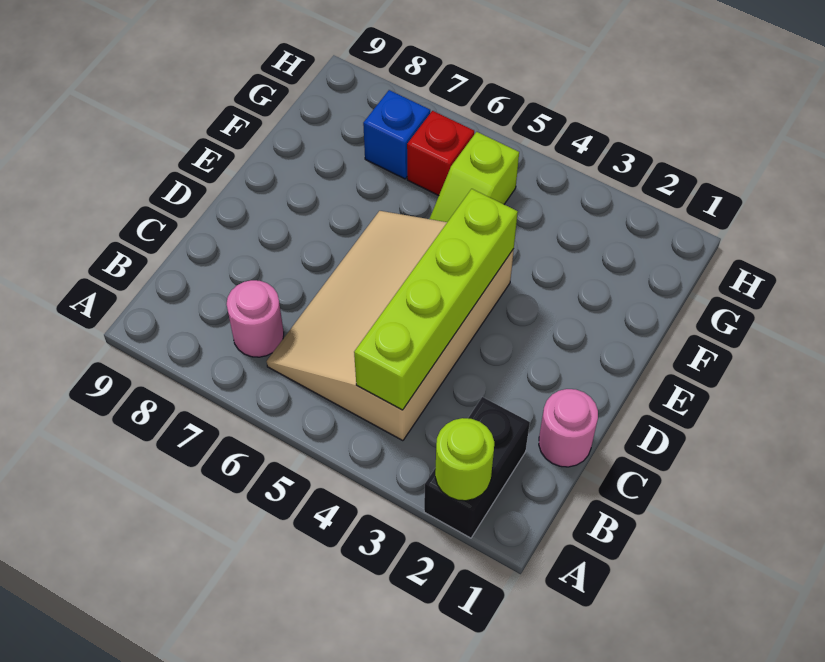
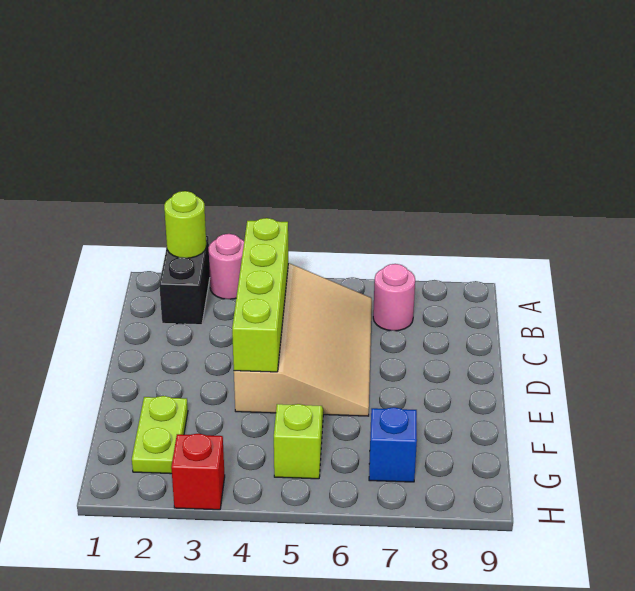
pink round brick C1 level 1 -> pink round brick A3 level 1
none -> lime plate F2:G2 level 1
red brick G6 level 1 -> red brick H3 level 1

